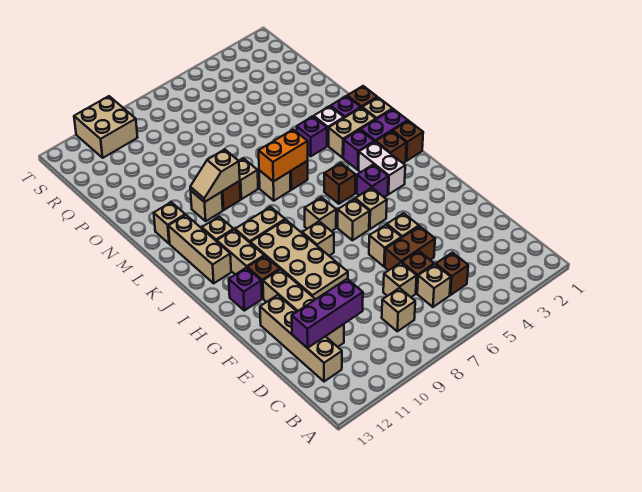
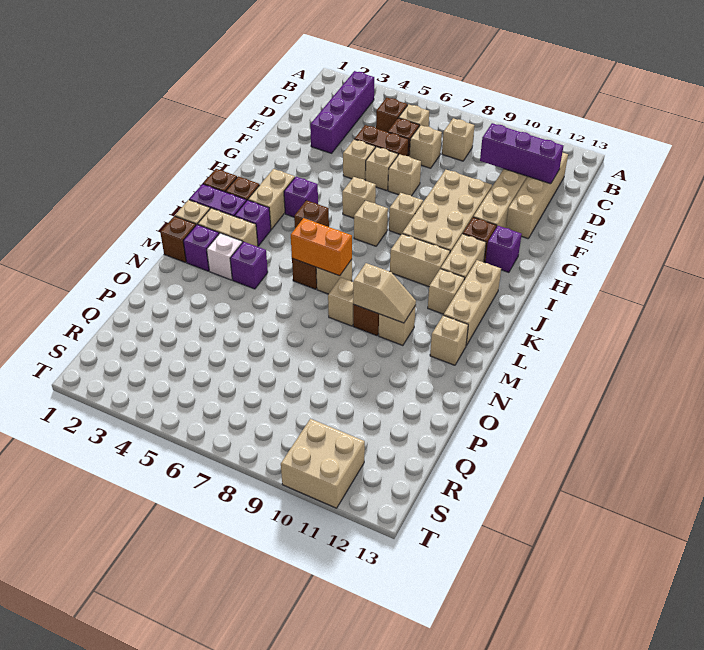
none -> purple brick B3:E3 level 1
tan brick H5 level 1 -> tan brick F7 level 1
white brick I3:J3 level 1 -> tan brick I3:J3 level 1

